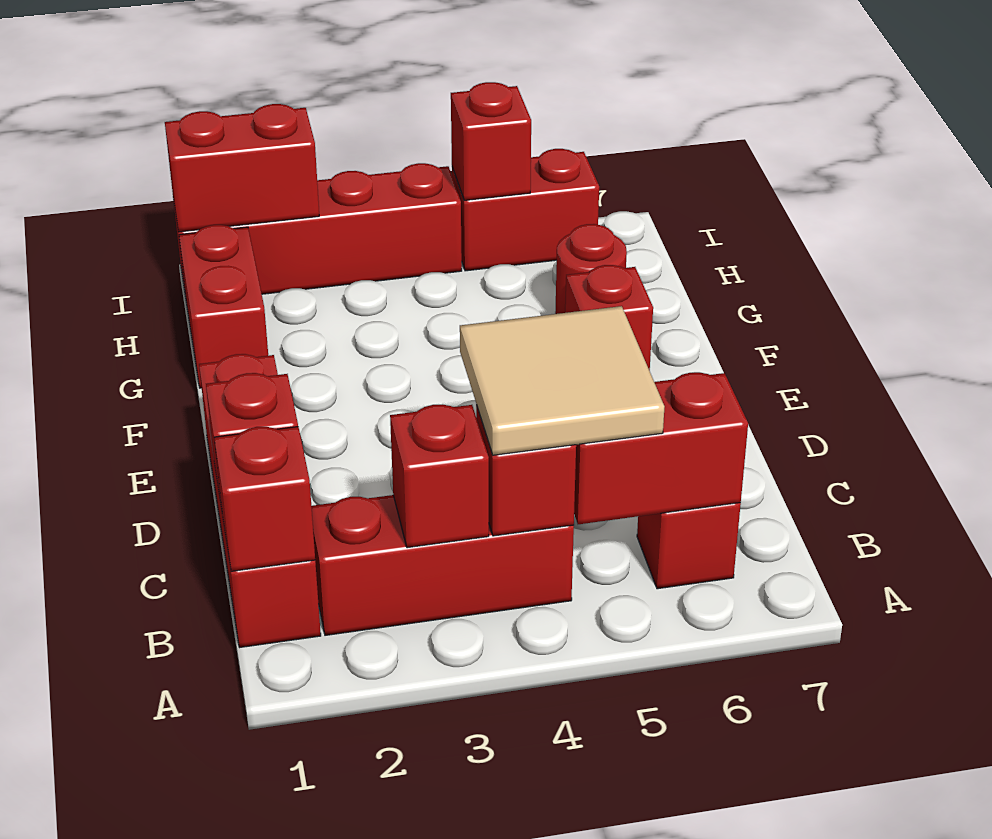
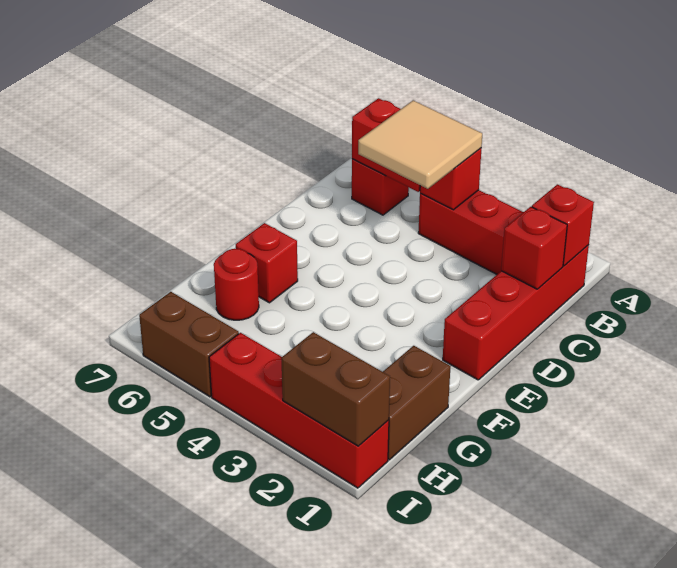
red brick B3 level 2 -> none
red brick G1:H1 level 1 -> brown brick G1:H1 level 1
red brick I1:I2 level 2 -> brown brick I1:I2 level 2
red brick I5:I6 level 1 -> brown brick I5:I6 level 1
red brick I5 level 2 -> none

